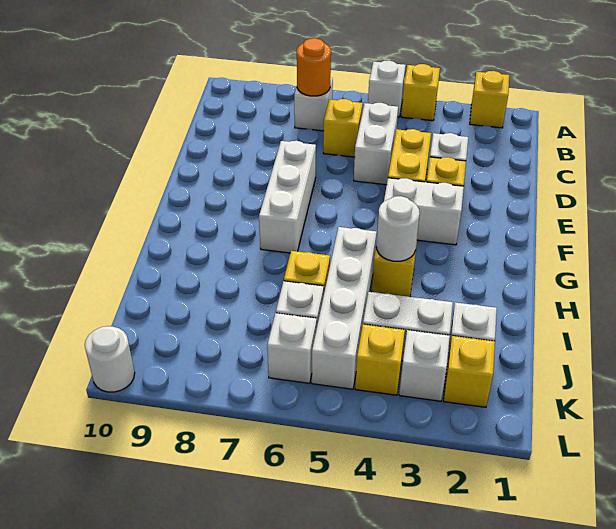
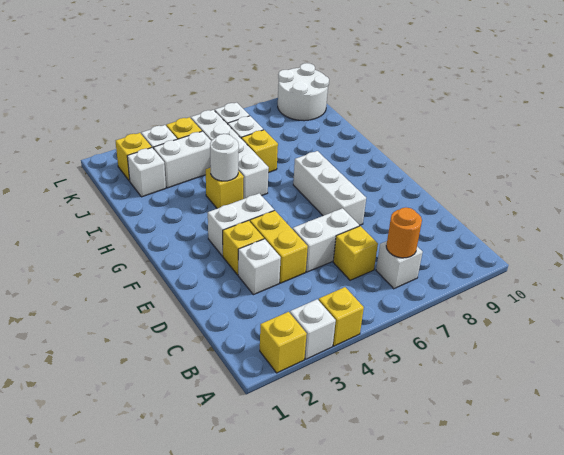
white brick A5 level 1 -> white brick A3 level 1
white brick C5:D5 level 1 -> white brick D5:D6 level 1
white round brick L10 level 1 -> white round brick K9:L10 level 1

